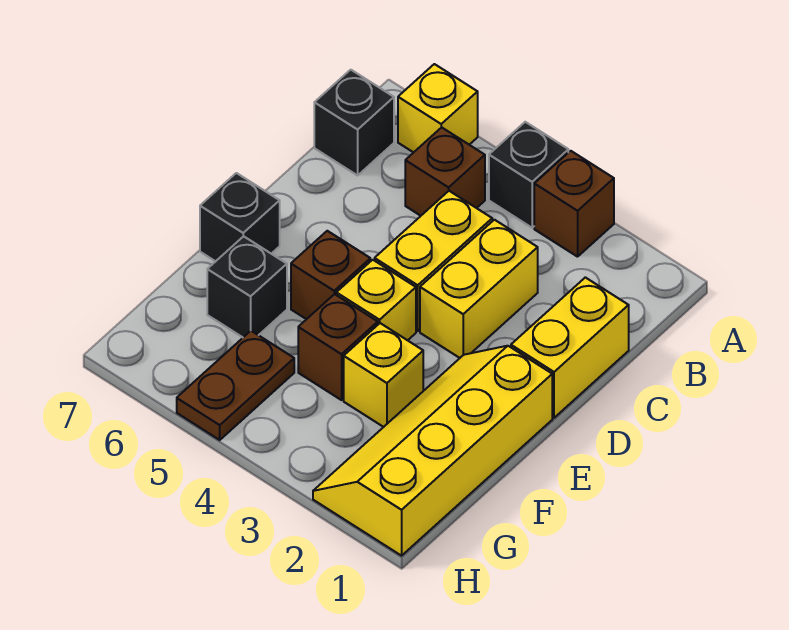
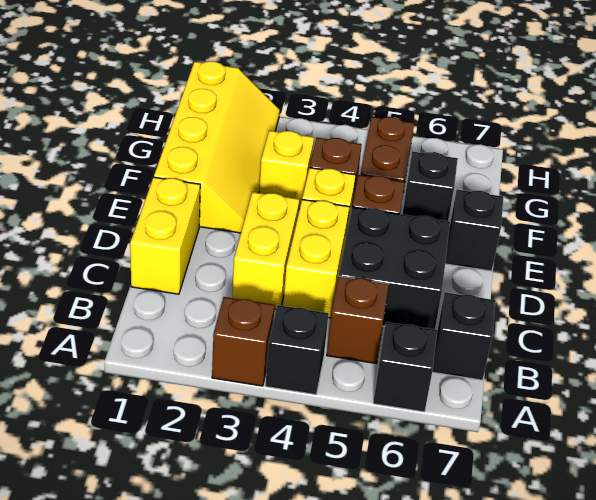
yellow brick A6 level 1 -> black brick A6 level 1
none -> black brick C5:D6 level 1

